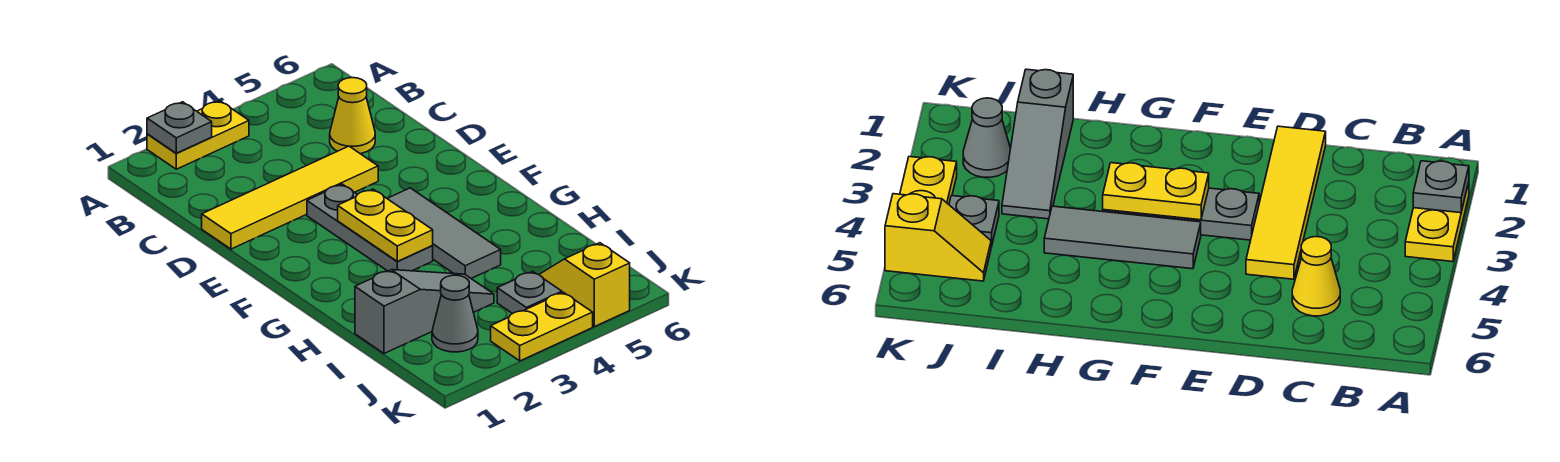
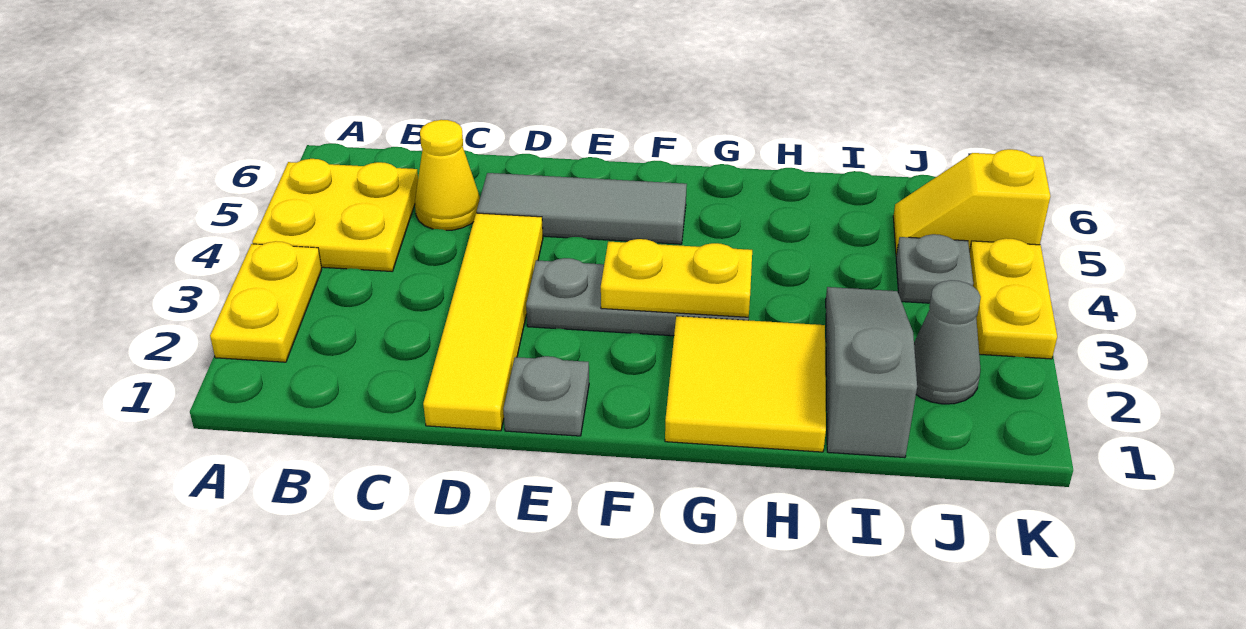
grey plate A2 level 2 -> grey plate E1 level 1
none -> yellow plate A4:B5 level 1
grey tile F4:H4 level 1 -> grey tile D5:F5 level 1
none -> yellow tile G1:H2 level 1

